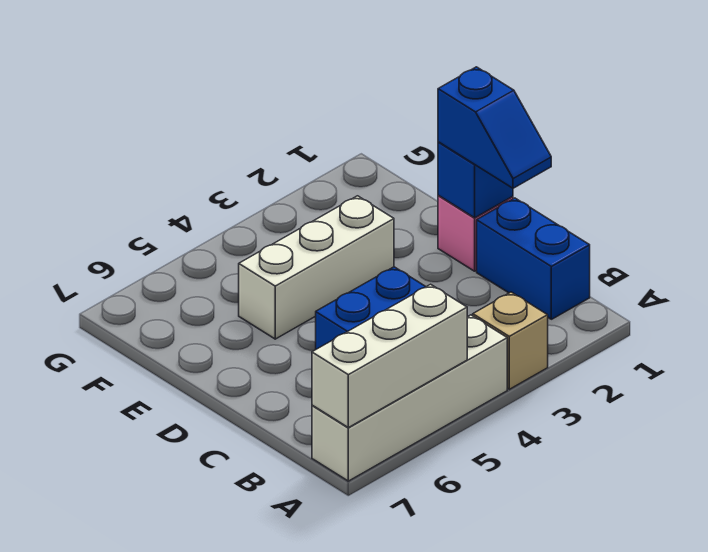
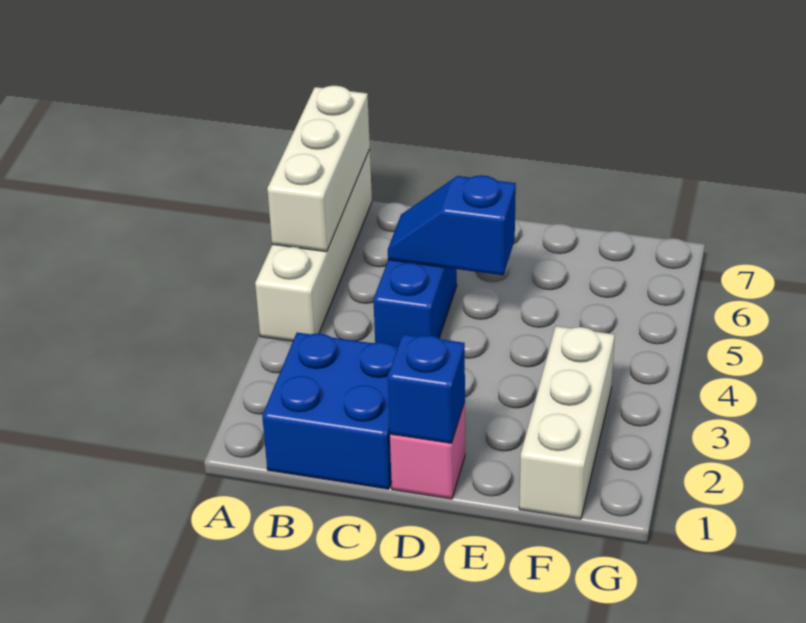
tan brick A3 level 1 -> none
blue brick B1:C1 level 1 -> blue brick B1:C2 level 1
blue slope C1:D1 level 3 top D -> blue slope C5:D5 level 2 top D
white brick E3:E5 level 1 -> white brick F1:F3 level 1

